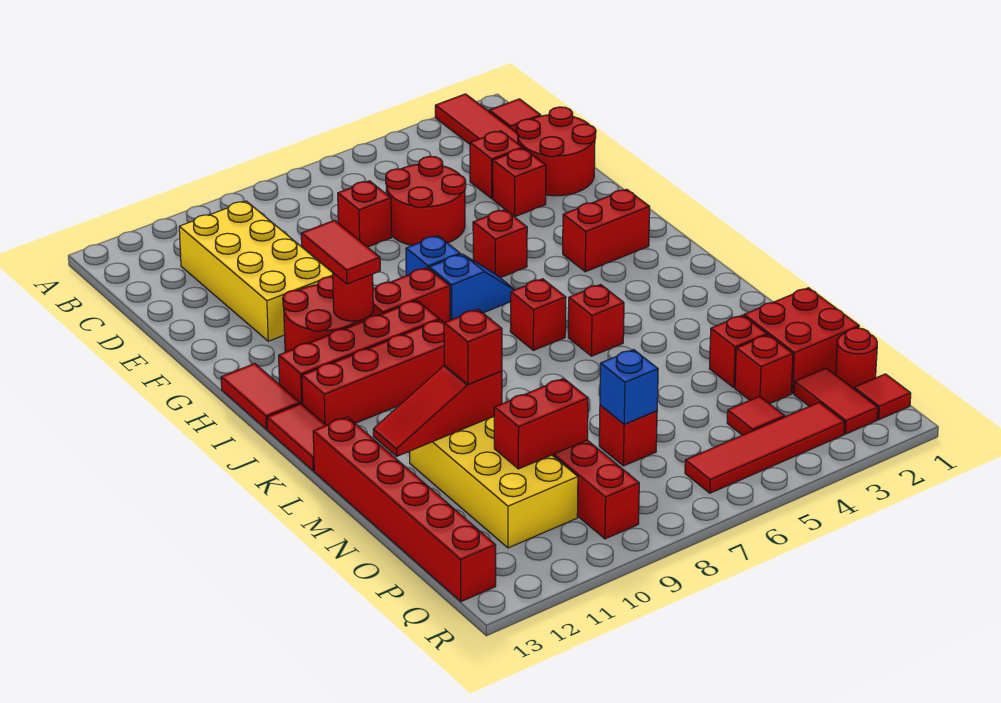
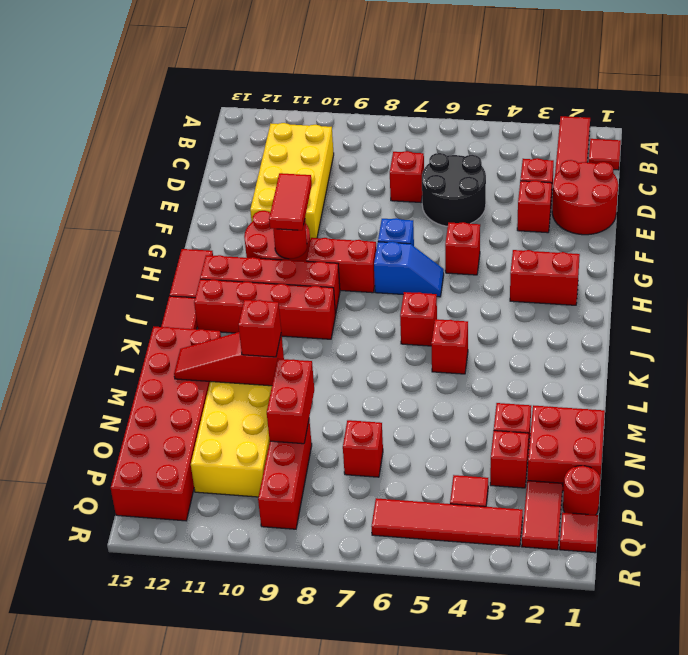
red round brick D5:E6 level 1 -> black round brick D5:E6 level 1
red brick L13:Q13 level 1 -> red brick L12:Q13 level 1
blue brick O7 level 2 -> none
red brick O9:O10 level 2 -> red brick N9:O9 level 2

